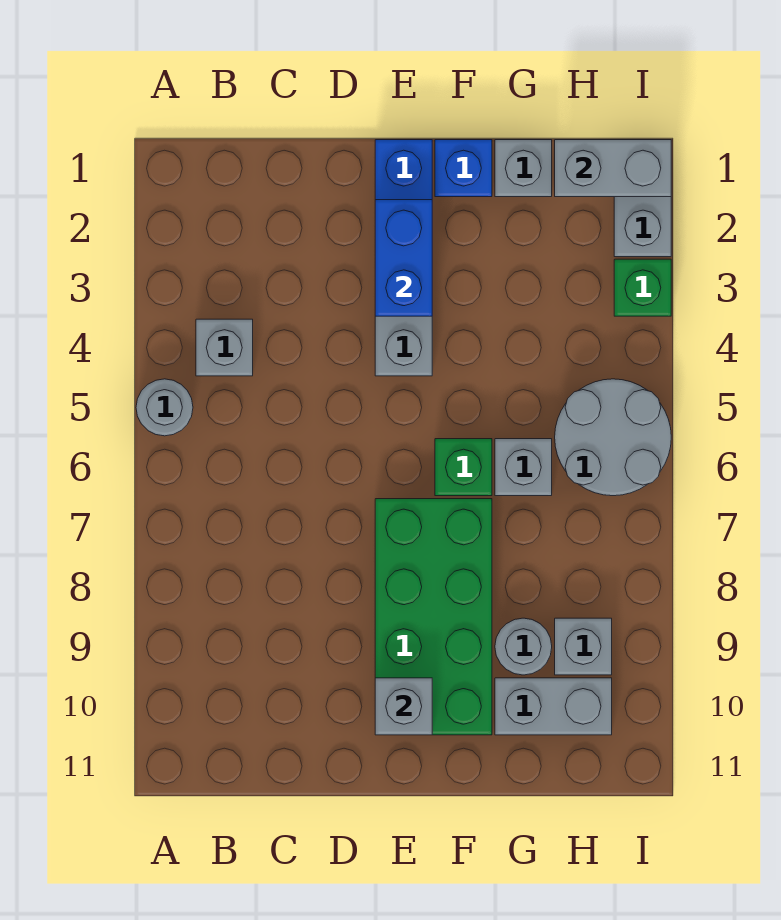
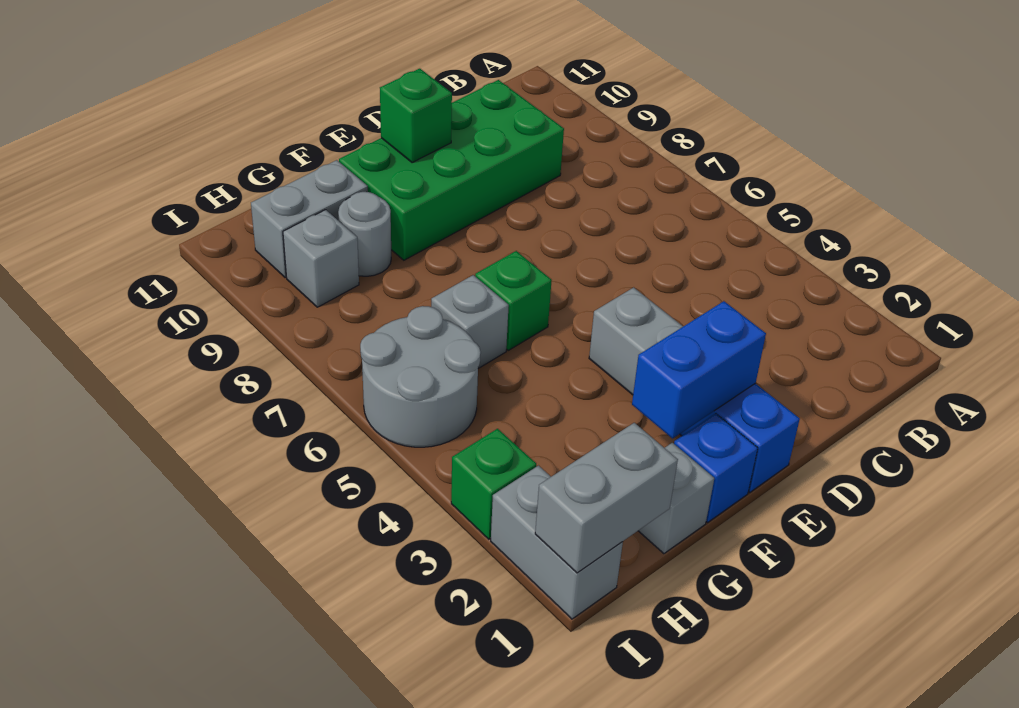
grey round brick A5 level 1 -> none
grey brick B4 level 1 -> none
blue brick E2:E3 level 2 -> blue brick E2:F2 level 2
green brick E7:F10 level 1 -> green brick C9:F10 level 1
grey brick E10 level 2 -> green brick E10 level 2

